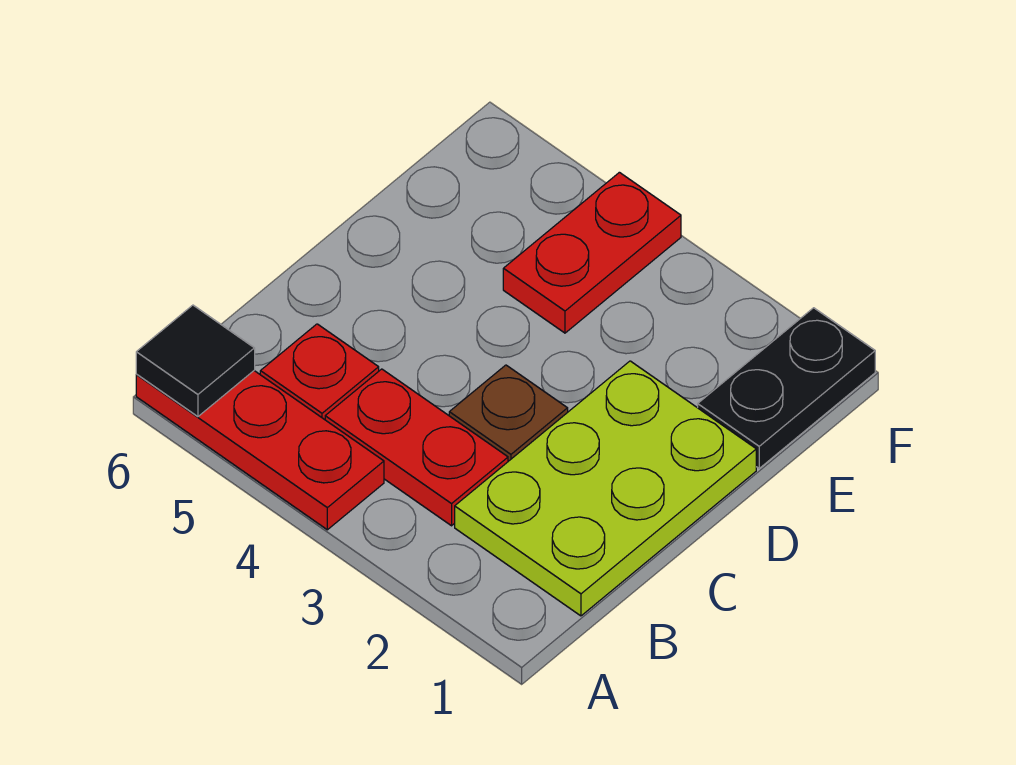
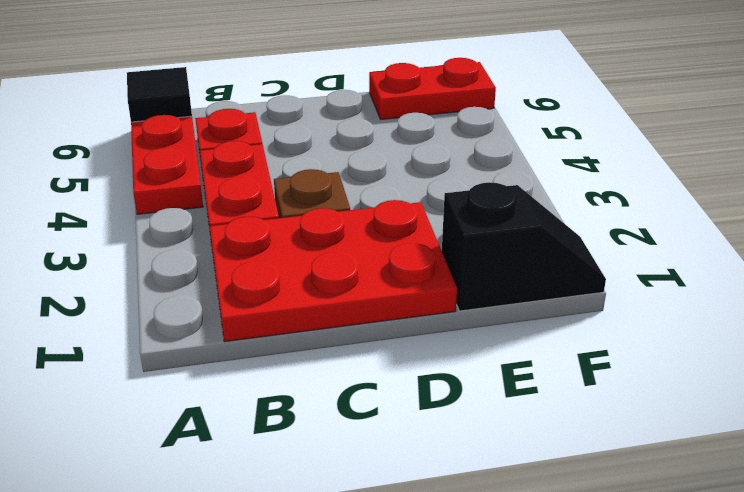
lime plate B1:D2 level 1 -> red plate B1:D2 level 1
black plate E1:F1 level 1 -> black slope E1:F1 level 1 top E
red plate E4:F4 level 1 -> red plate E6:F6 level 1

